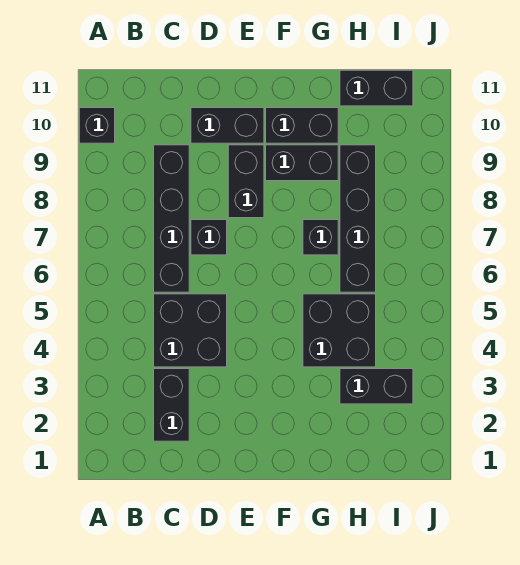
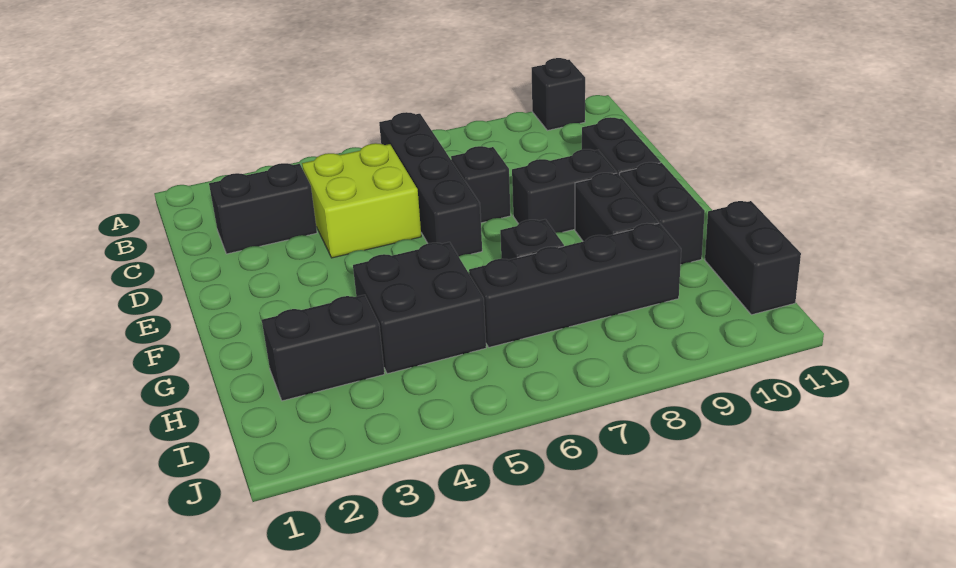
black brick C4:D5 level 1 -> lime brick C4:D5 level 1
black brick C6:C9 level 1 -> black brick B6:E6 level 1
black brick H3:I3 level 1 -> black brick H2:H3 level 1

